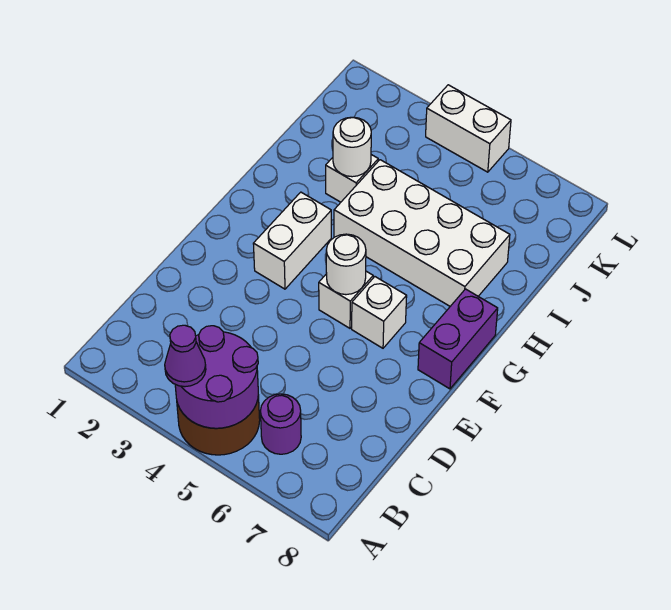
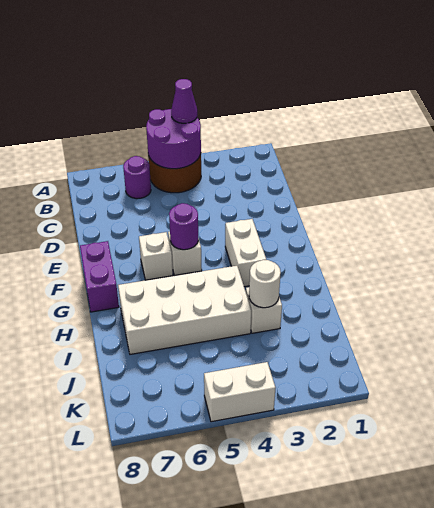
white round brick F5 level 2 -> purple round brick F5 level 2

